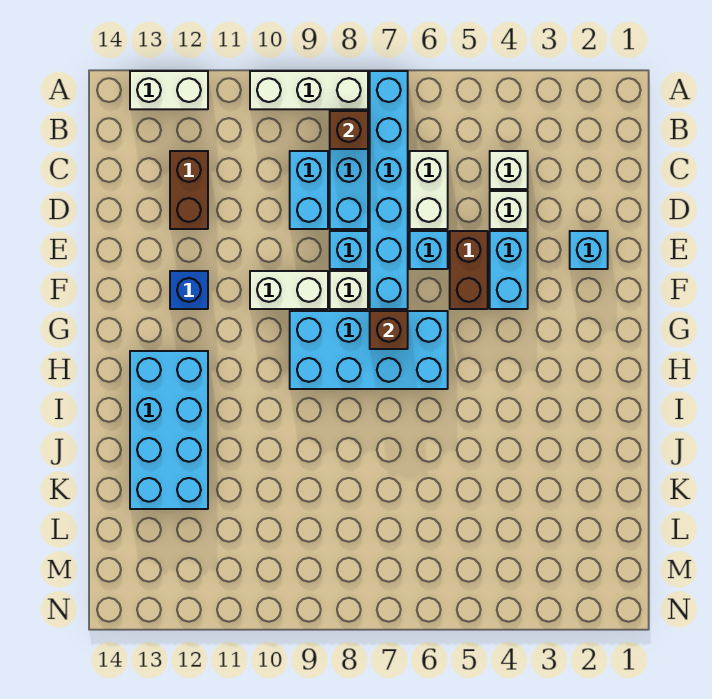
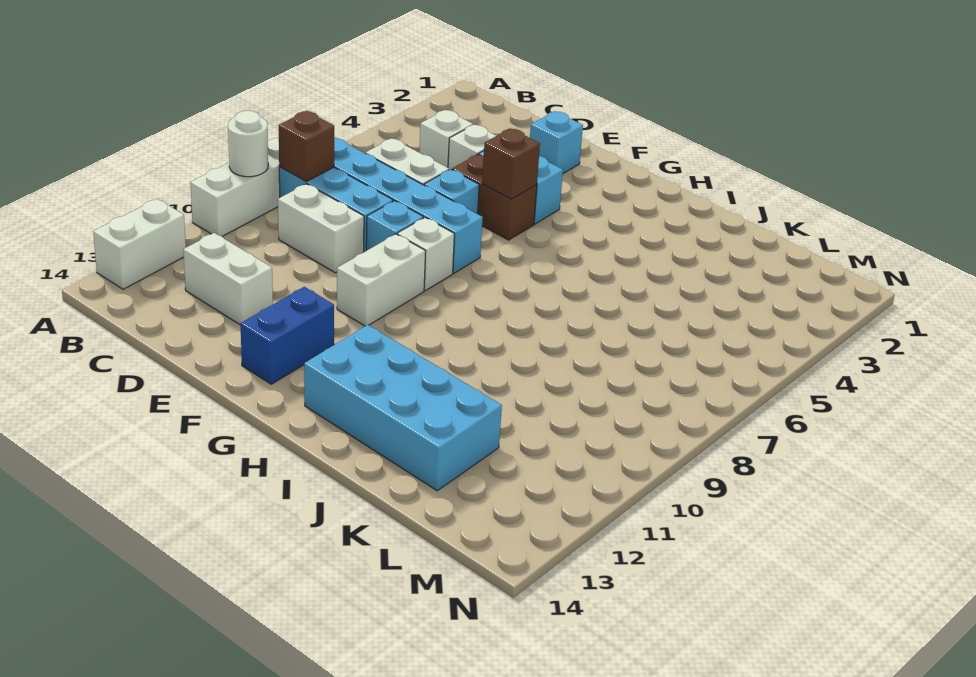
none -> white round brick A9 level 2
cyan brick C9:D9 level 1 -> white brick C9:D9 level 1
brown brick C12:D12 level 1 -> white brick C12:D12 level 1
blue brick F12 level 1 -> blue brick F12:F13 level 1
cyan brick G6:H9 level 1 -> none
brown brick G7 level 2 -> brown brick F5 level 2

